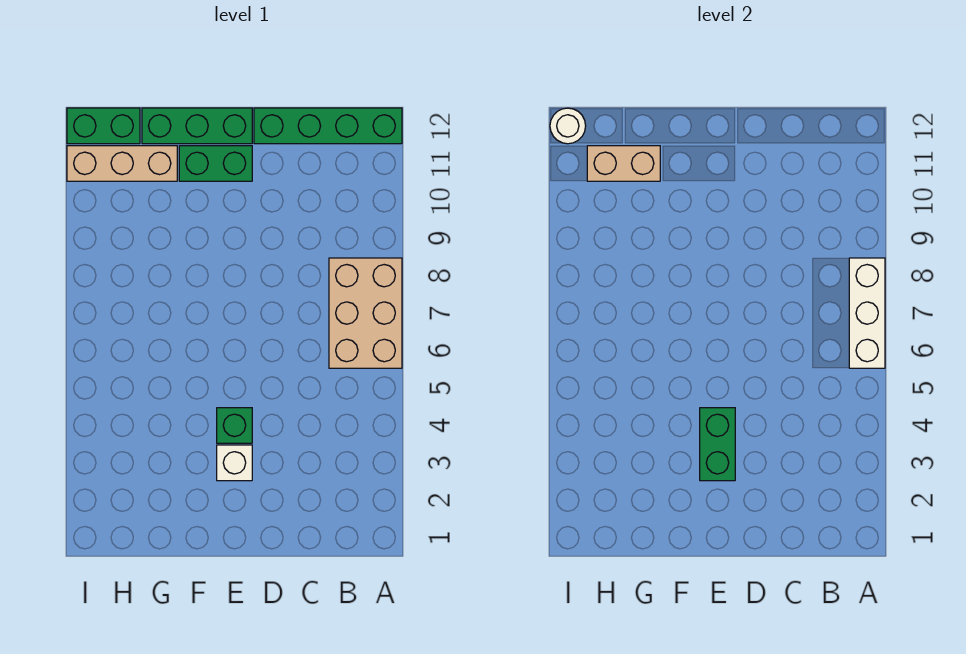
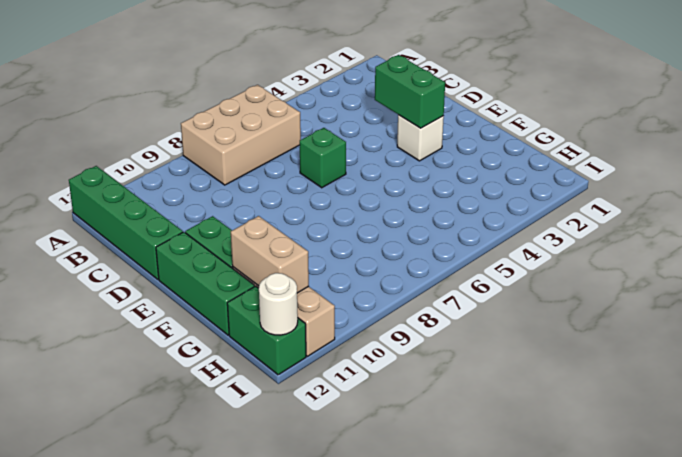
white brick A6:A8 level 2 -> none
green brick E3:E4 level 2 -> green brick D3:E3 level 2
green brick E4 level 1 -> green brick D6 level 1

